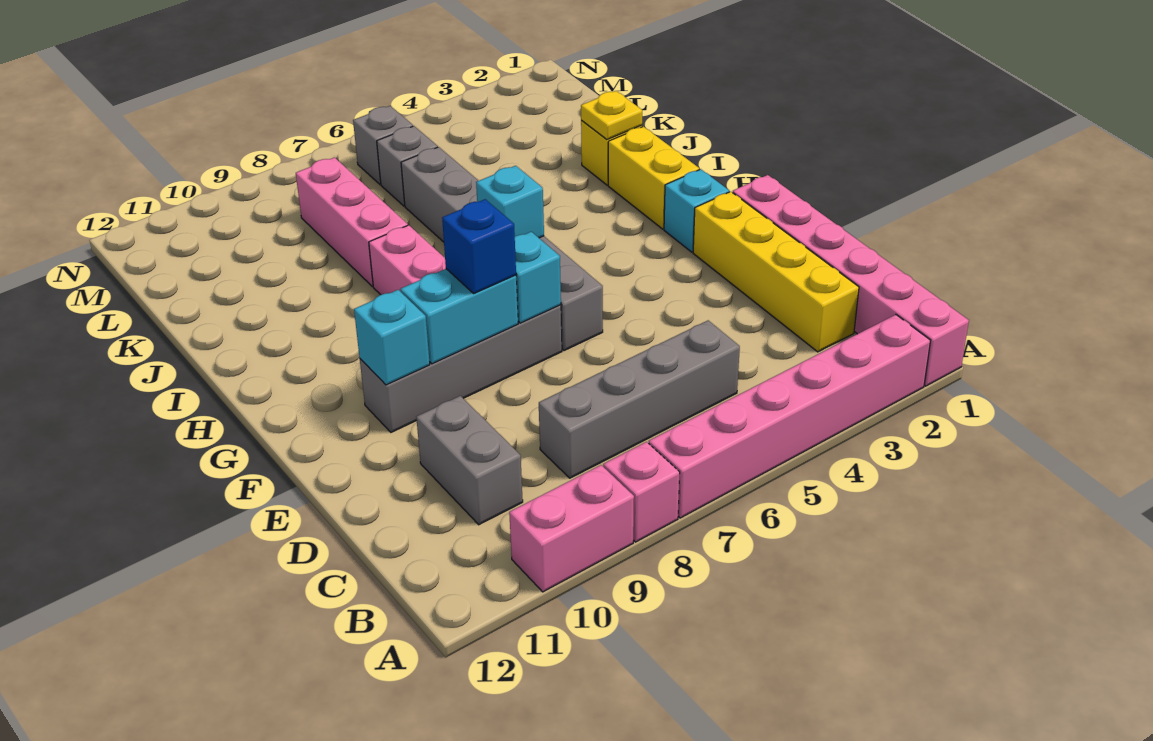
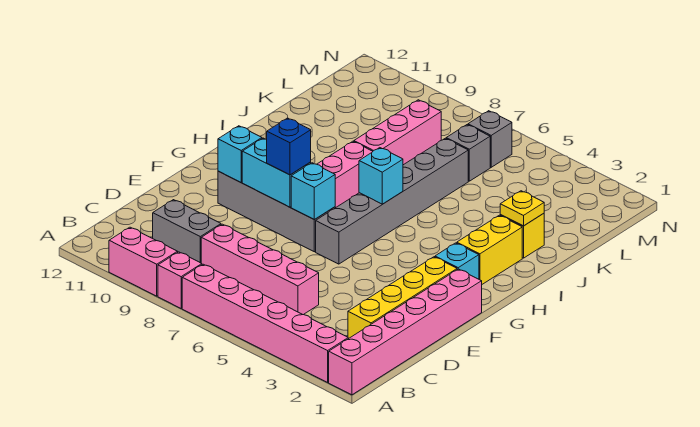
grey brick C5:C8 level 1 -> pink brick C5:C8 level 1
grey brick C10:D10 level 1 -> grey brick C9:C10 level 1

